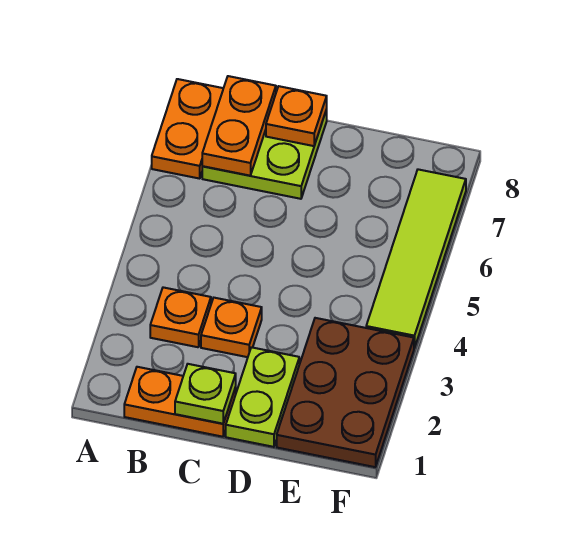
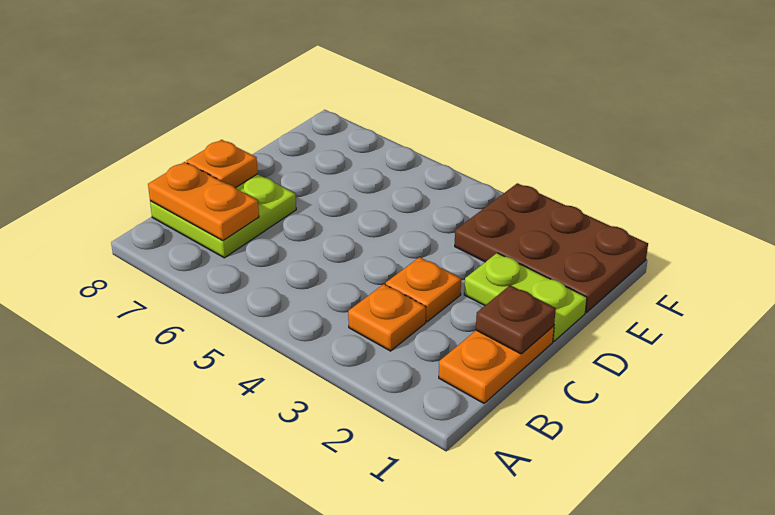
orange plate A7:A8 level 1 -> none
lime plate C1 level 2 -> brown plate C1 level 2
lime tile F4:F7 level 1 -> none

